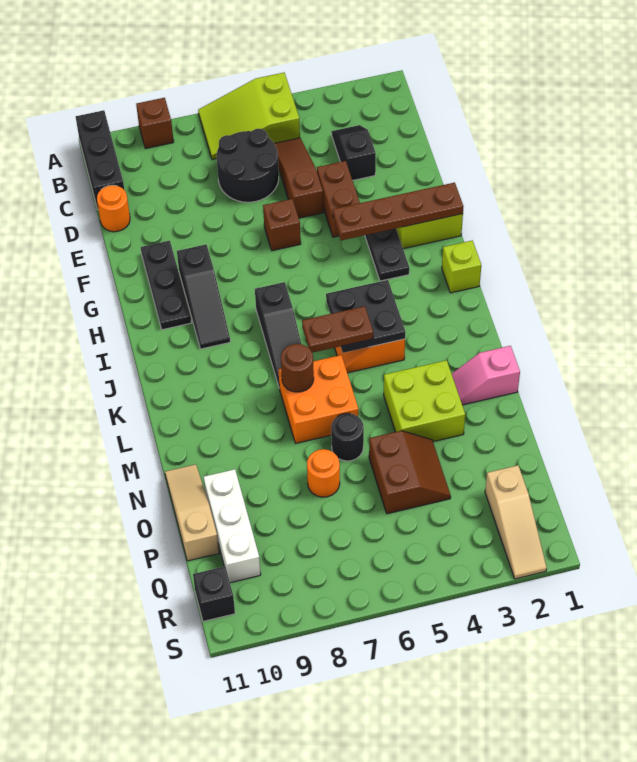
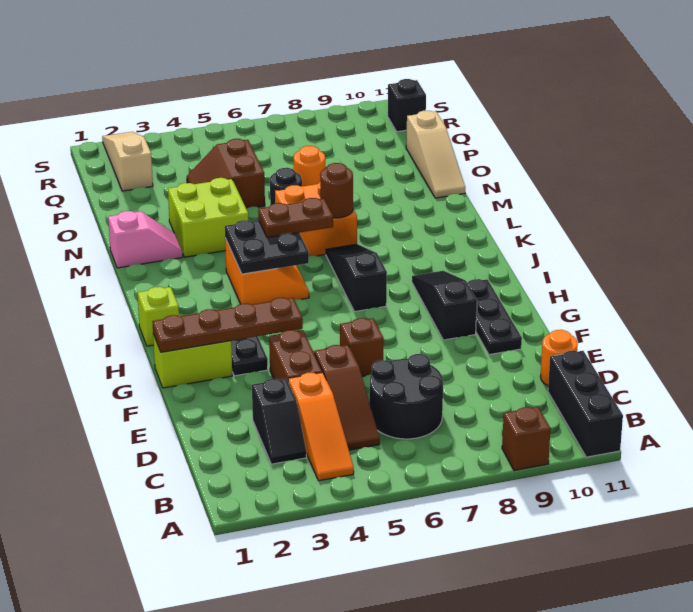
lime slope A5:B7 level 1 top 5 -> none
none -> orange slope B4:D4 level 1 top D
white brick O10:Q10 level 1 -> none

